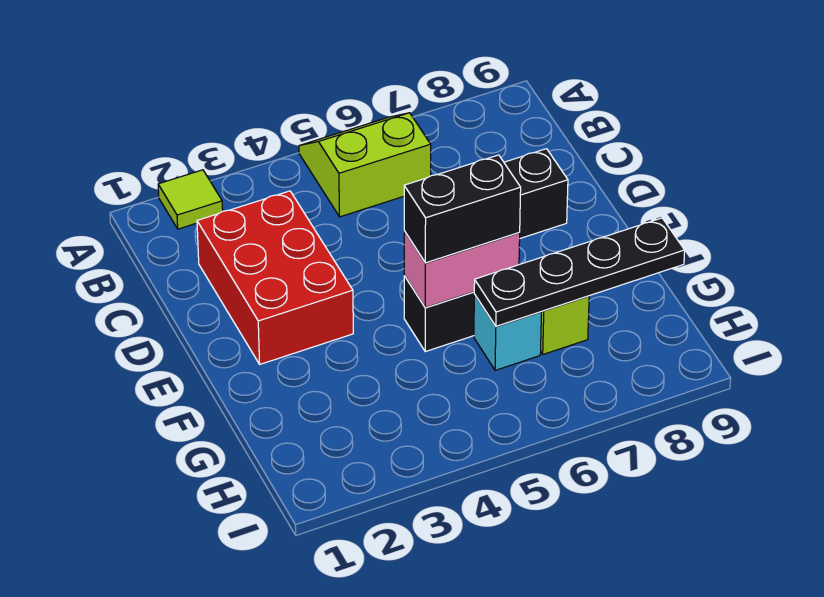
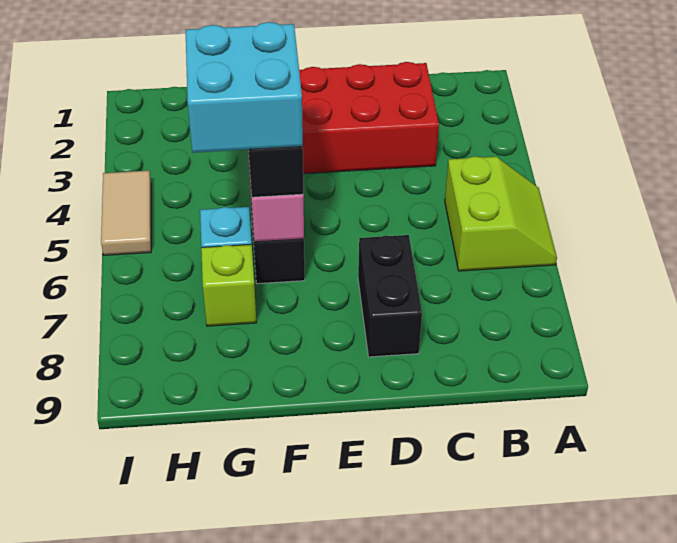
lime tile A2 level 1 -> none
none -> cyan brick F5:G6 level 4
black plate G6:G9 level 2 -> none
none -> tan tile I4:I5 level 1

